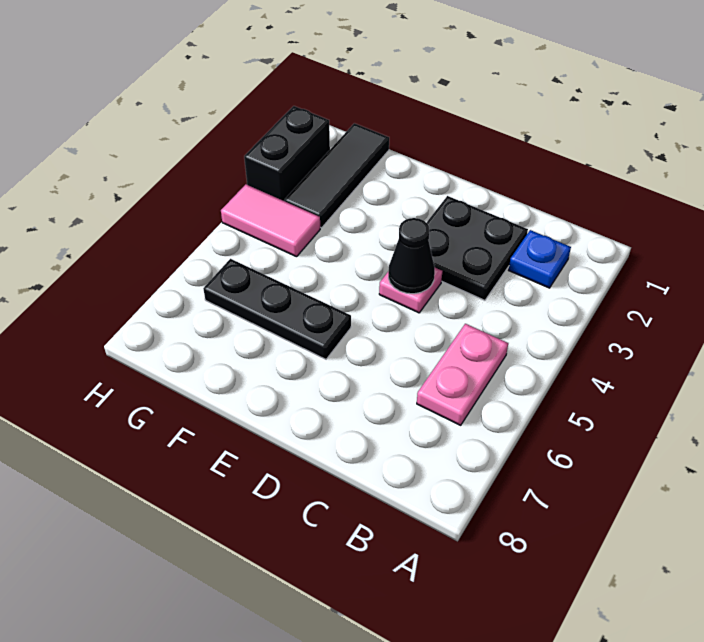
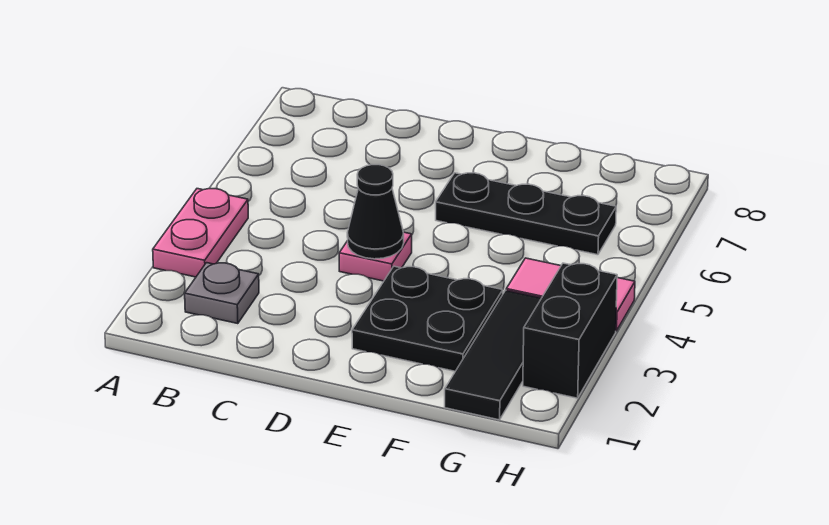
blue plate B2 level 1 -> grey plate B2 level 1
pink plate B5:B6 level 1 -> pink plate A3:A4 level 1
black plate C2:D3 level 1 -> black plate E2:F3 level 1

